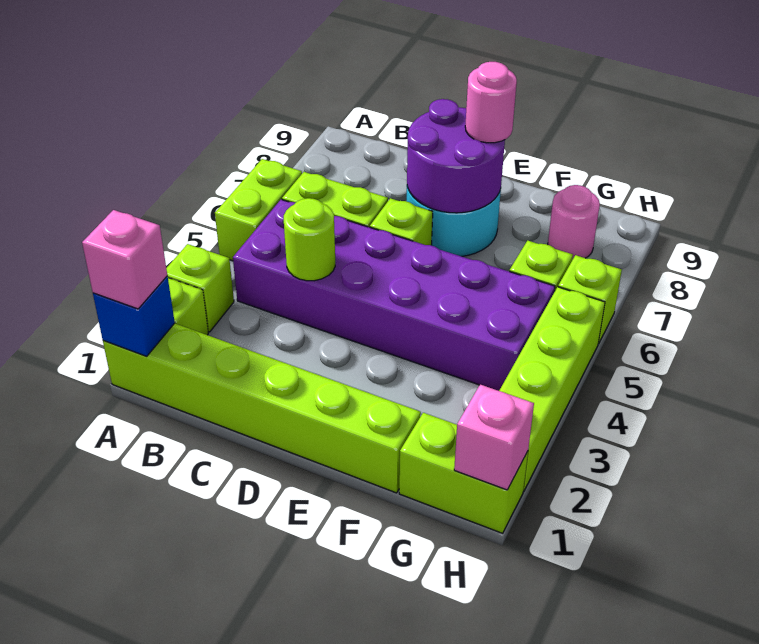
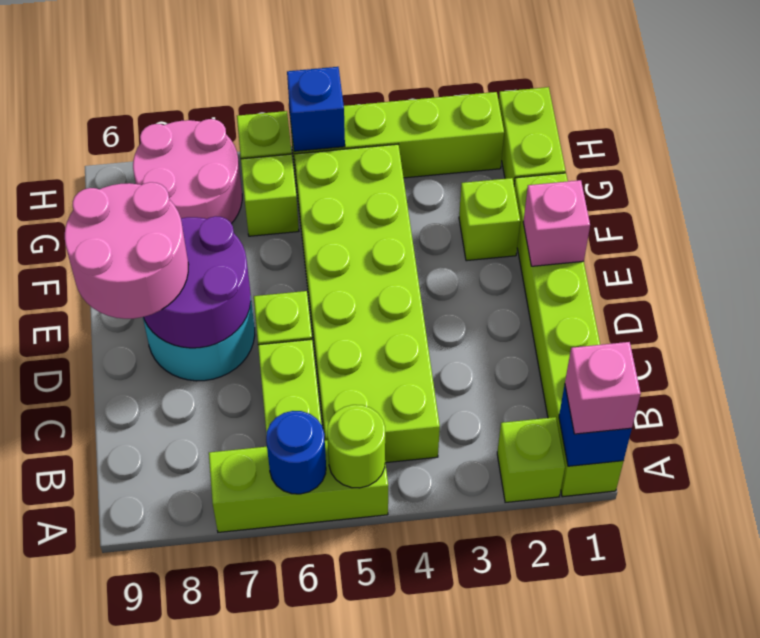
lime brick A3 level 1 -> lime brick F2 level 1
lime brick A5:A6 level 1 -> lime brick A5:A7 level 1
none -> blue round brick A6 level 2
purple brick B4:G5 level 1 -> lime brick B4:G5 level 1
lime round brick C4 level 2 -> lime round brick A5 level 2
pink round brick E8 level 3 -> pink round brick D8:E9 level 3
pink round brick G8 level 1 -> pink round brick G7:H8 level 1
pink brick H1 level 2 -> pink brick E1 level 2
none -> blue brick H5 level 2

